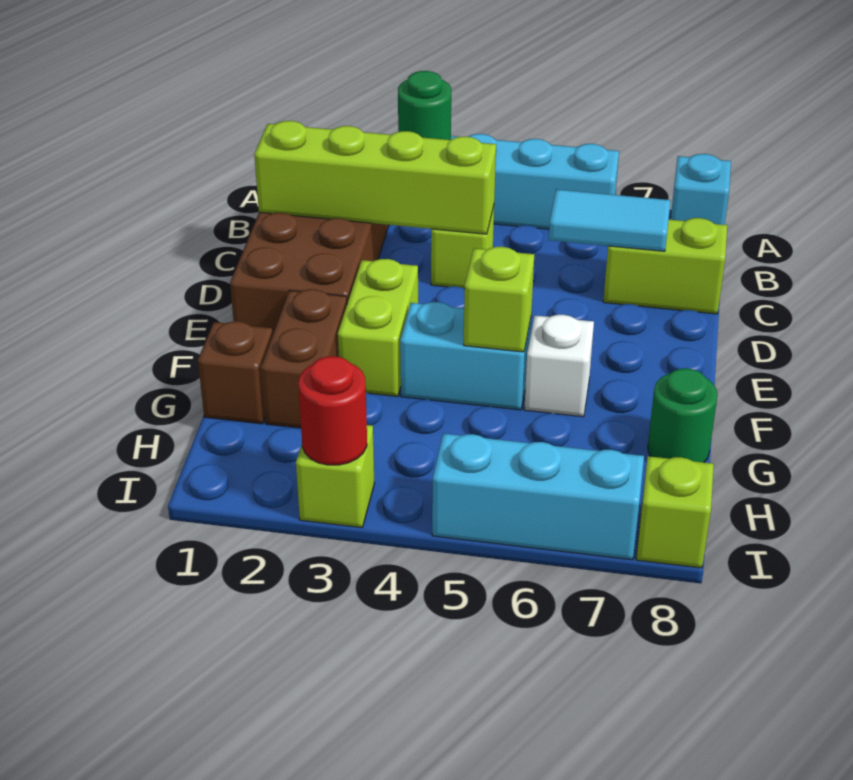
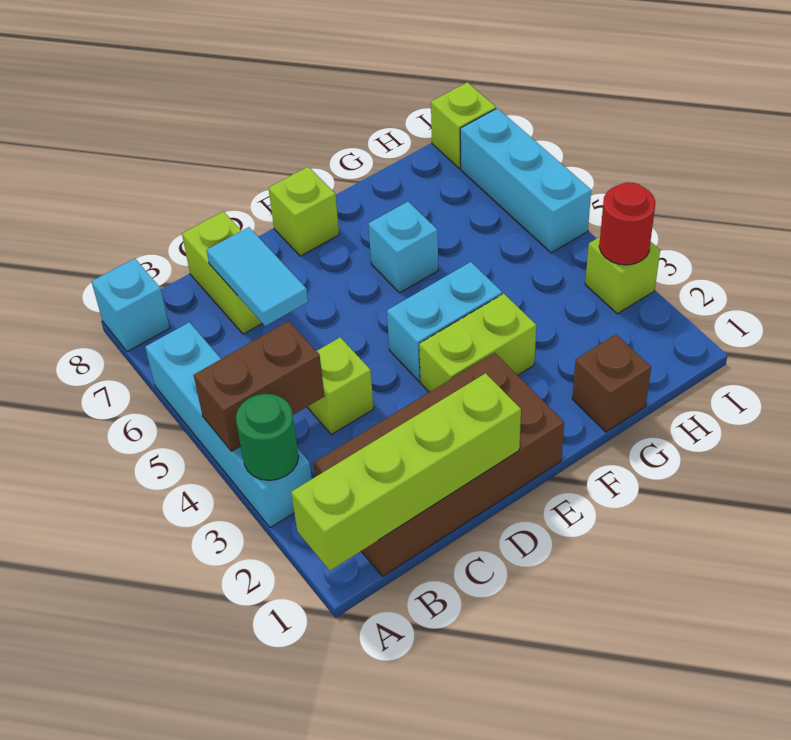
lime brick C1:C4 level 2 -> lime brick A1:D1 level 2
brown brick F2:G2 level 1 -> brown brick A4:B4 level 2
cyan brick F4:F5 level 1 -> cyan brick E4:F4 level 1
lime brick F5 level 2 -> lime brick E8 level 1
white brick F6 level 1 -> cyan brick F6 level 1
green round brick G8 level 1 -> none

